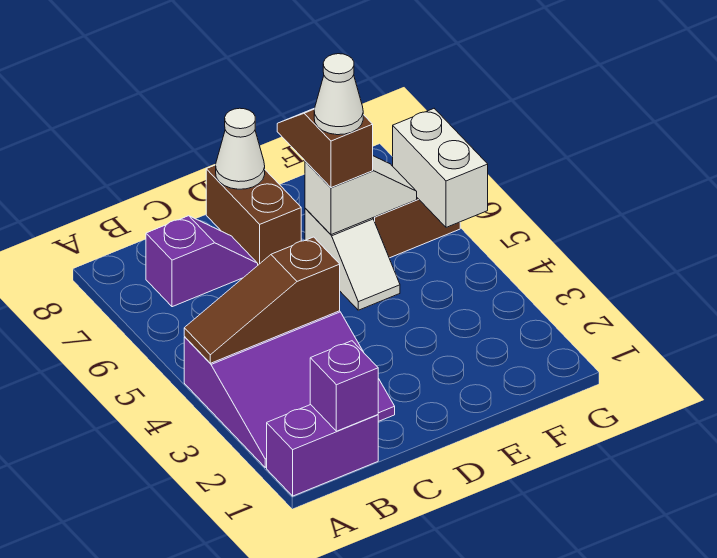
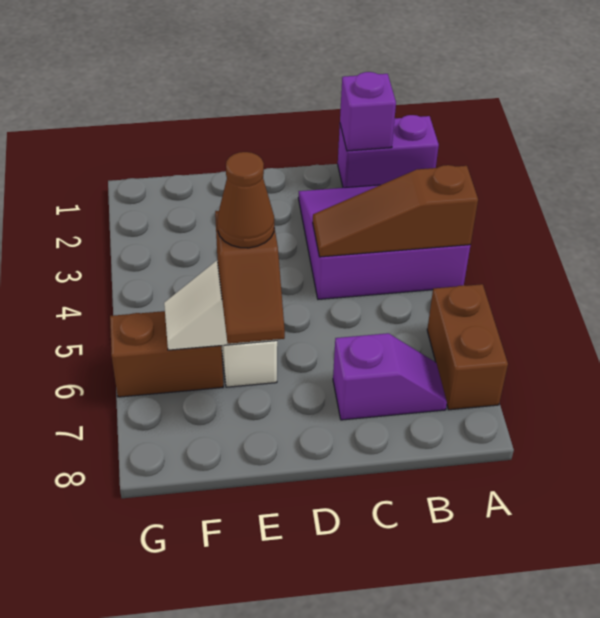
brown slope A4:C4 level 2 top C -> brown slope A4:C4 level 2 top A
purple slope B7:C7 level 1 top B -> purple slope B7:C7 level 1 top C
brown brick D7:D8 level 1 -> brown brick A6:A7 level 1
white cone D8 level 2 -> none
white cone E6 level 4 -> brown cone E6 level 4
white brick G5:G6 level 2 -> none

